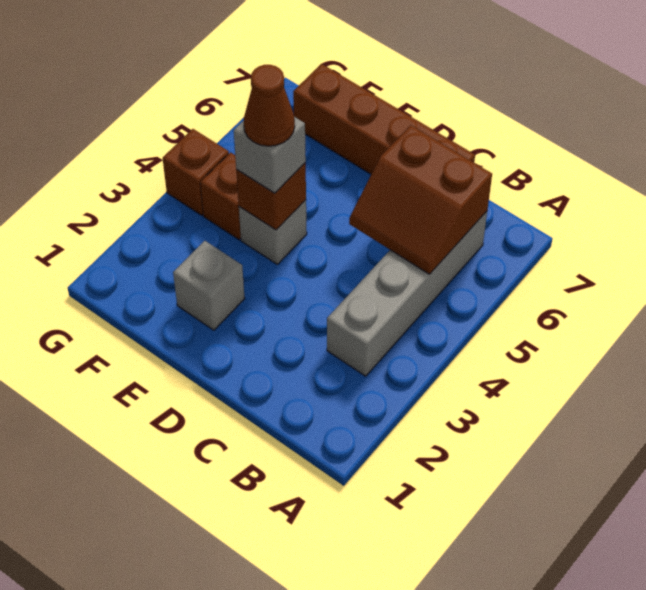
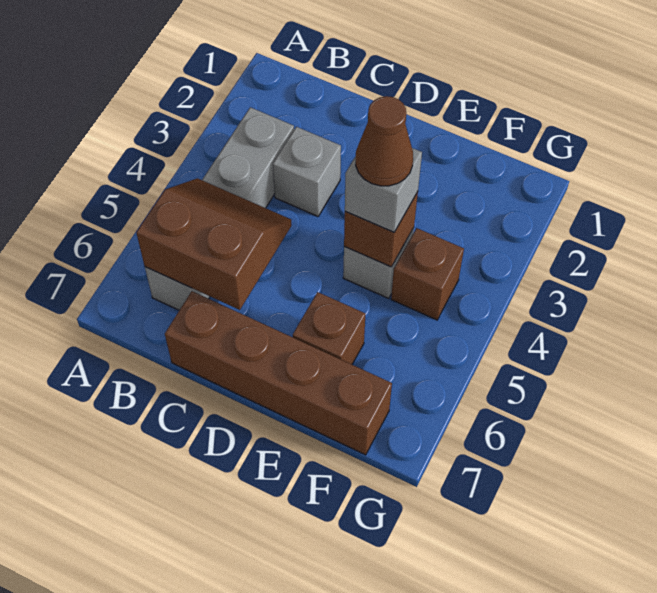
grey brick E2 level 1 -> grey brick C3 level 1
brown brick G4 level 1 -> brown brick E6 level 1

